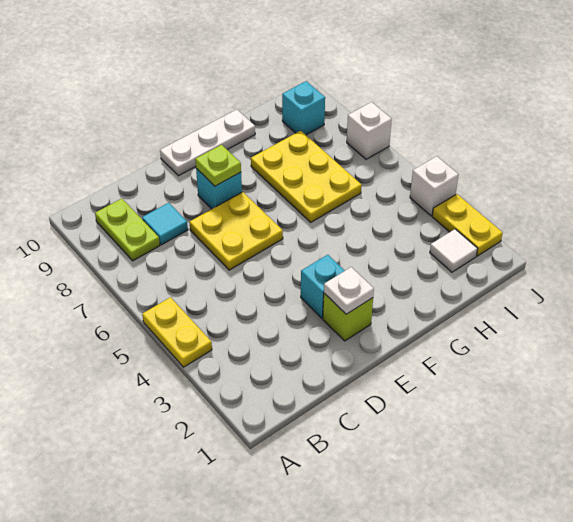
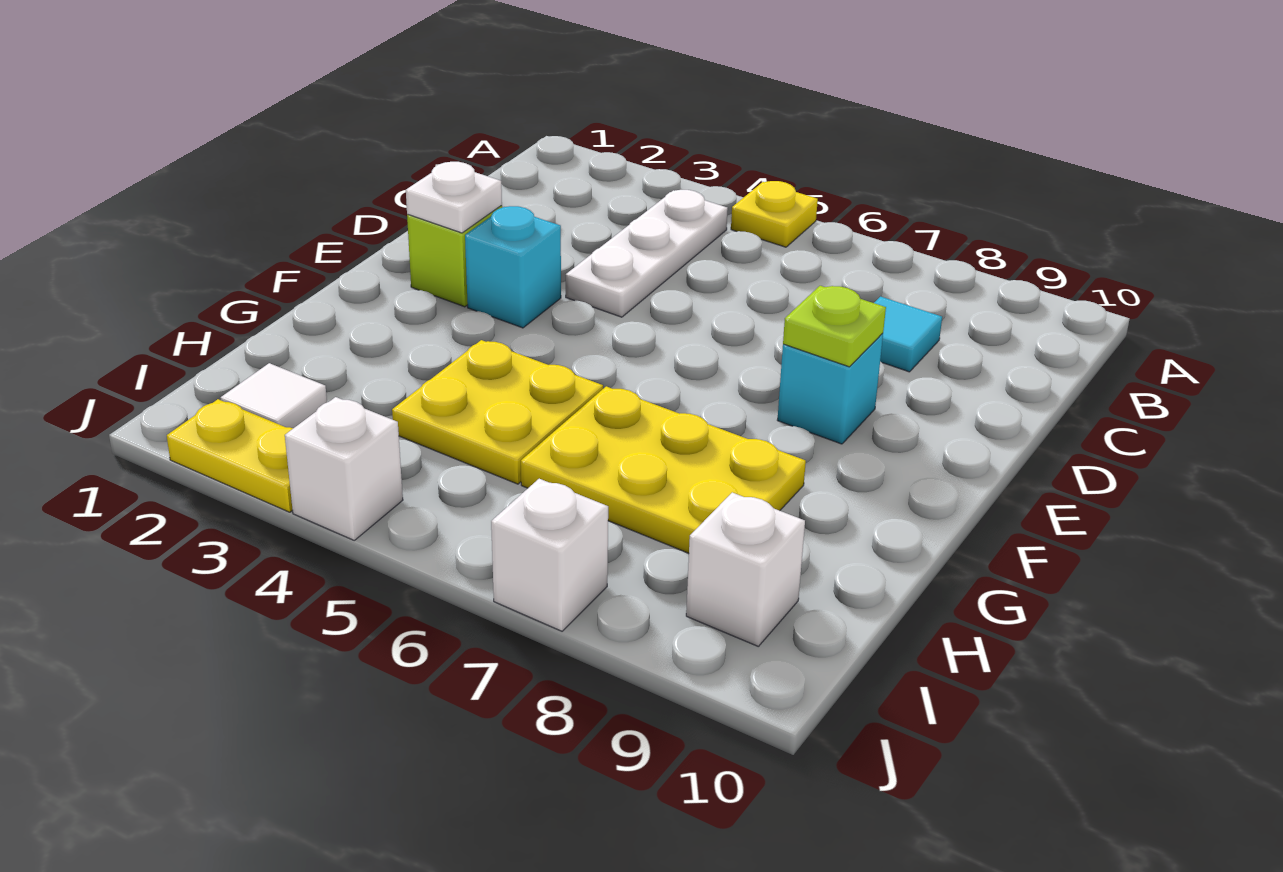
yellow plate A4:A5 level 1 -> yellow plate A5 level 1
lime plate B8:B9 level 1 -> none
yellow plate D6:E7 level 1 -> yellow plate G4:H5 level 1
white plate E10:G10 level 1 -> white plate B4:D4 level 1
cyan brick I9 level 1 -> white brick I9 level 1

